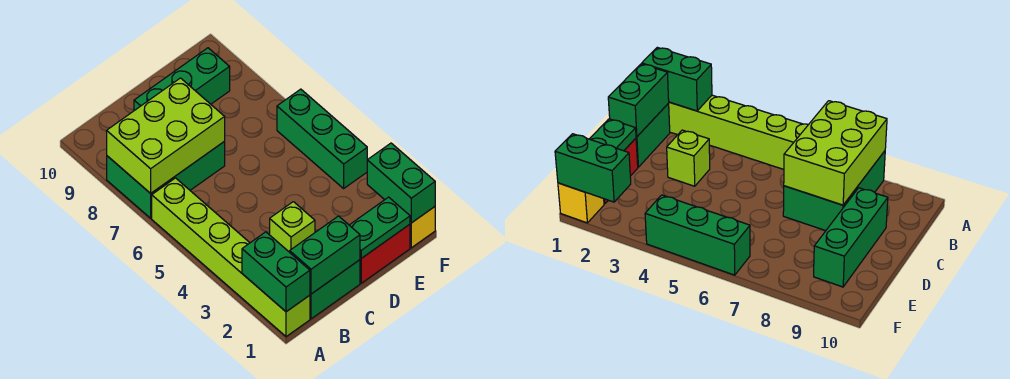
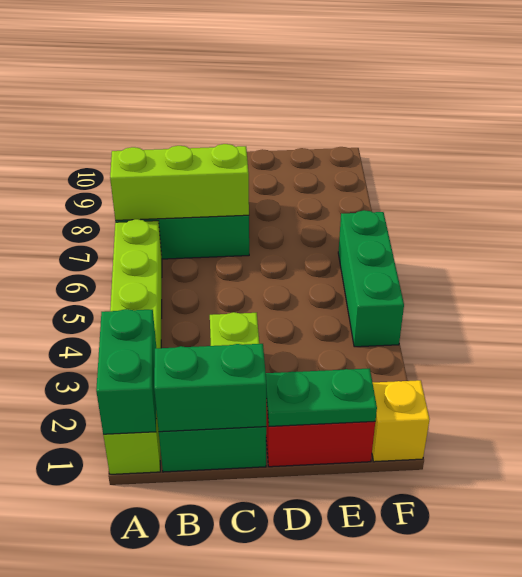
lime brick A7:C8 level 2 -> lime brick A7:C7 level 2
green brick C9:E9 level 1 -> none
green brick F1:F2 level 2 -> none

